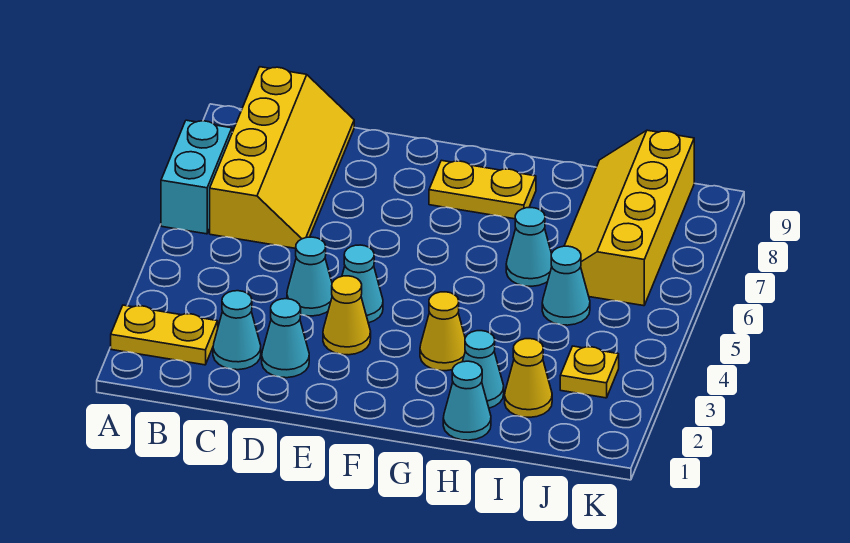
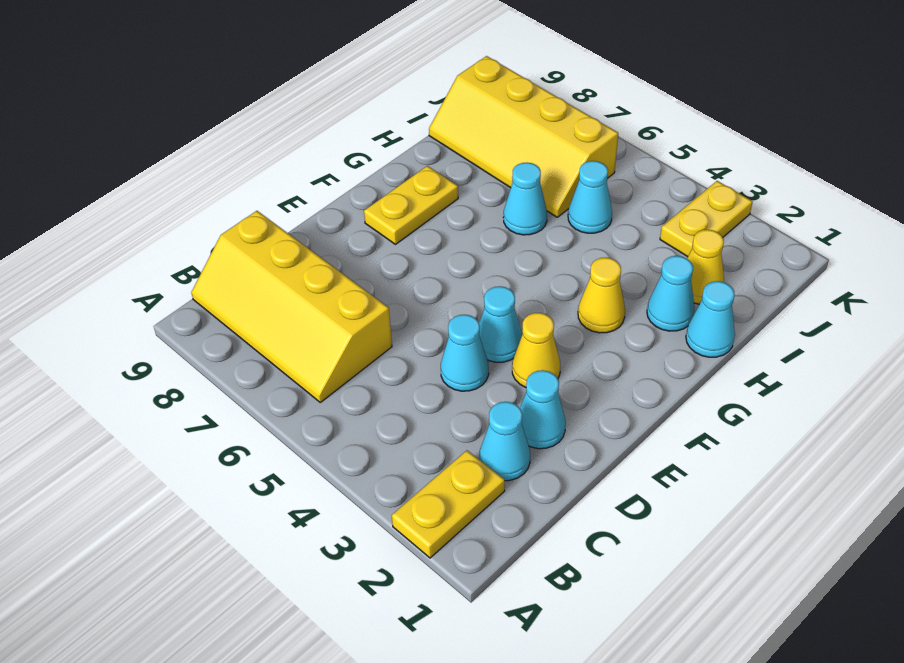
cyan brick A6:A7 level 1 -> none
yellow slope B6:C9 level 1 top B -> yellow slope B6:C9 level 1 top C
yellow plate J3 level 1 -> yellow plate J3:K3 level 1

